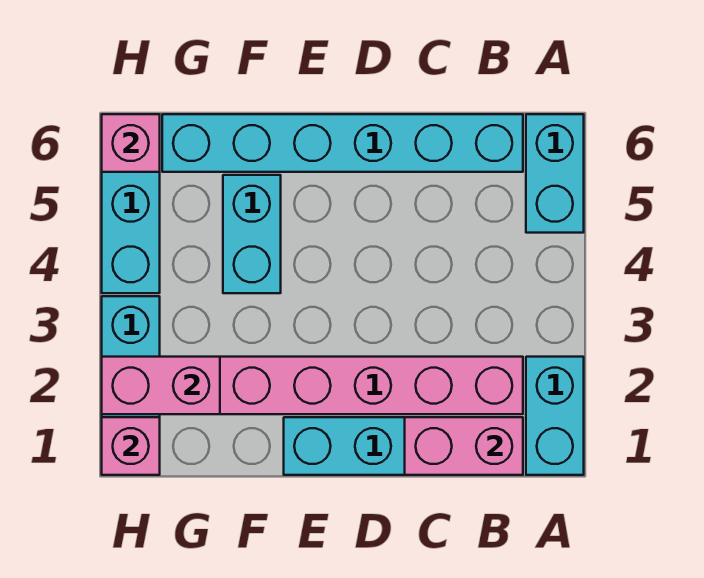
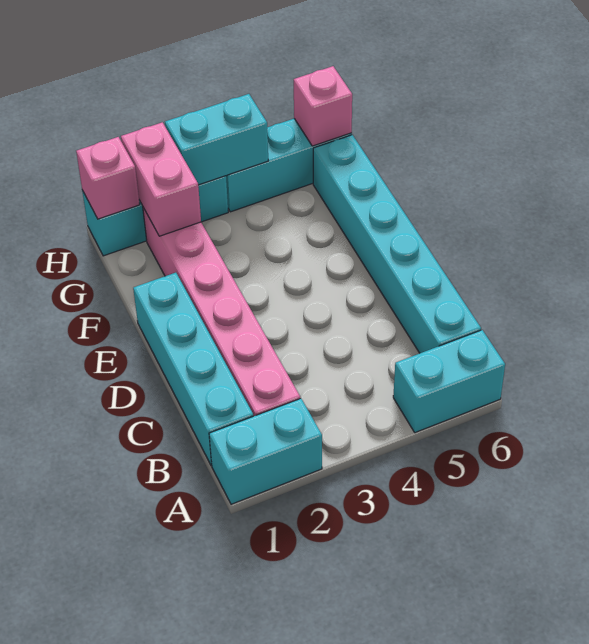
pink brick B1:C1 level 2 -> none
cyan brick F4:F5 level 1 -> cyan brick H3:H4 level 2

